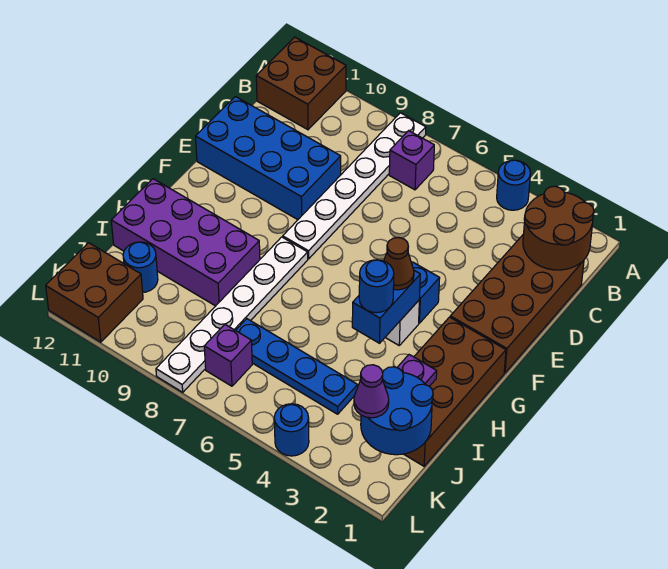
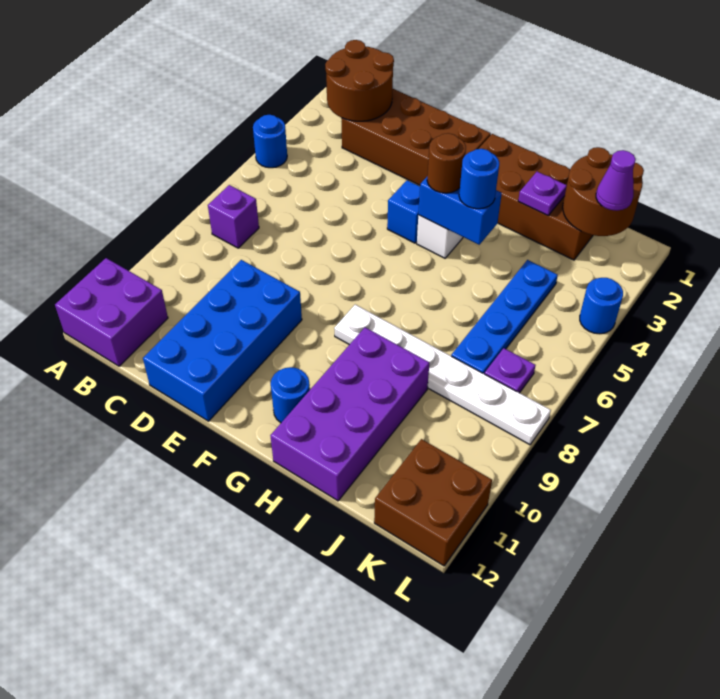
white plate A8:F8 level 1 -> none
brown brick A11:B12 level 1 -> purple brick A11:B12 level 1
brown cone G4 level 3 -> brown round brick G4 level 3
blue round brick J1:K2 level 2 -> brown round brick J1:K2 level 2
blue round brick J11 level 1 -> blue round brick G11 level 1
purple brick K7 level 1 -> purple plate K7 level 1

